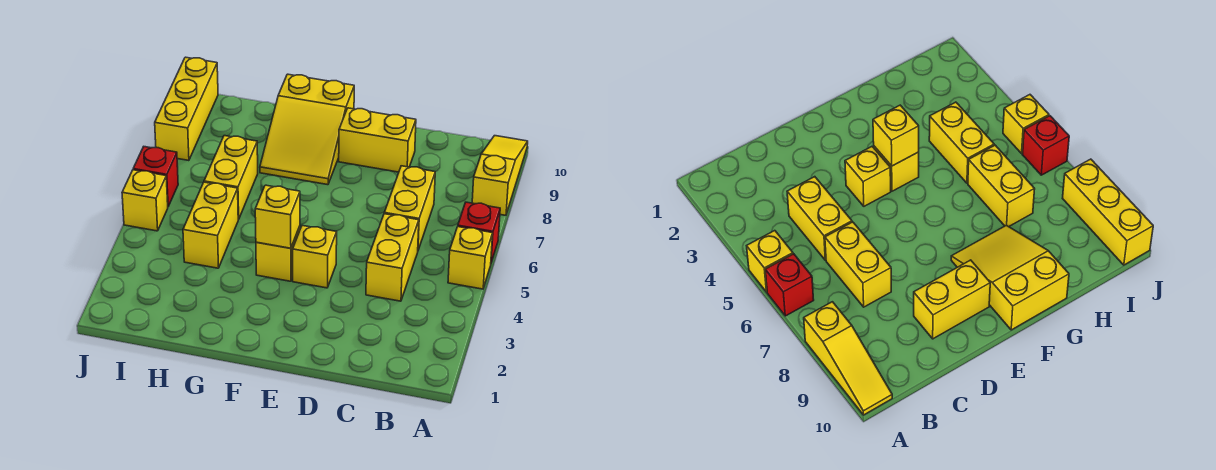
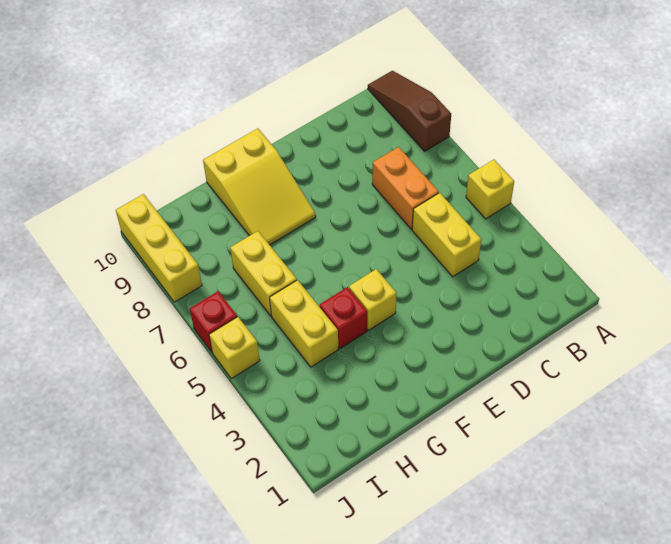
red brick A6 level 1 -> red brick G4 level 1
yellow slope A8:A10 level 1 top 8 -> brown slope A8:A10 level 1 top 8
yellow brick C6:C7 level 1 -> orange brick C6:C7 level 1
yellow brick D9:E9 level 1 -> none
yellow brick E4 level 1 -> none
yellow brick F4 level 2 -> none

